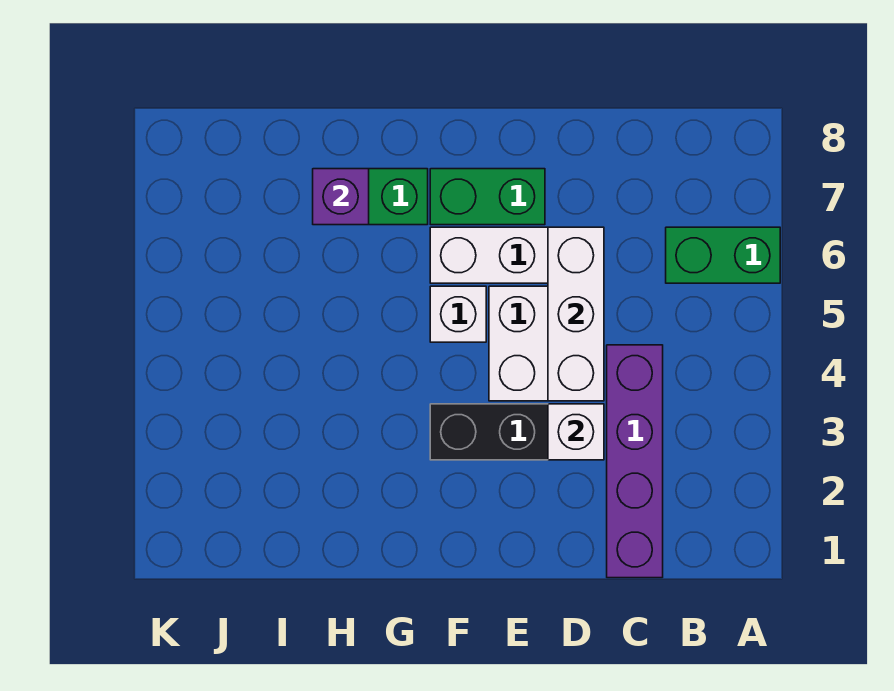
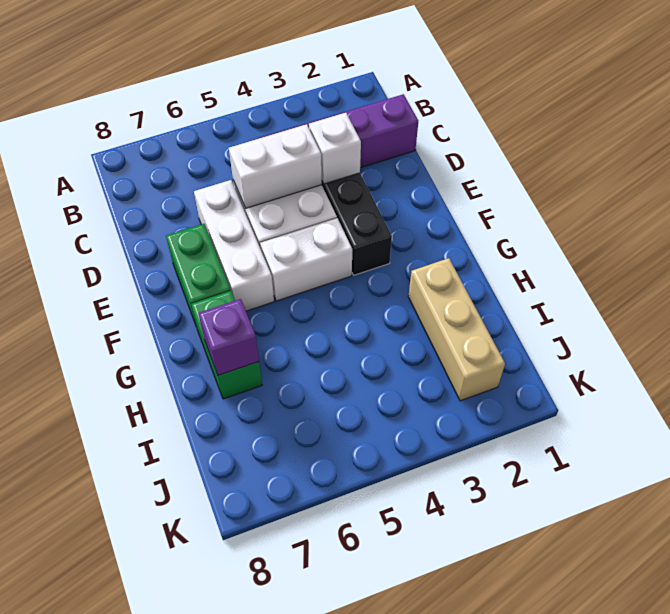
green brick A6:B6 level 1 -> none
white brick D4:D6 level 2 -> white brick D4:D5 level 2
white brick F5 level 1 -> white brick F4:F5 level 1
none -> tan brick H2:J2 level 1

